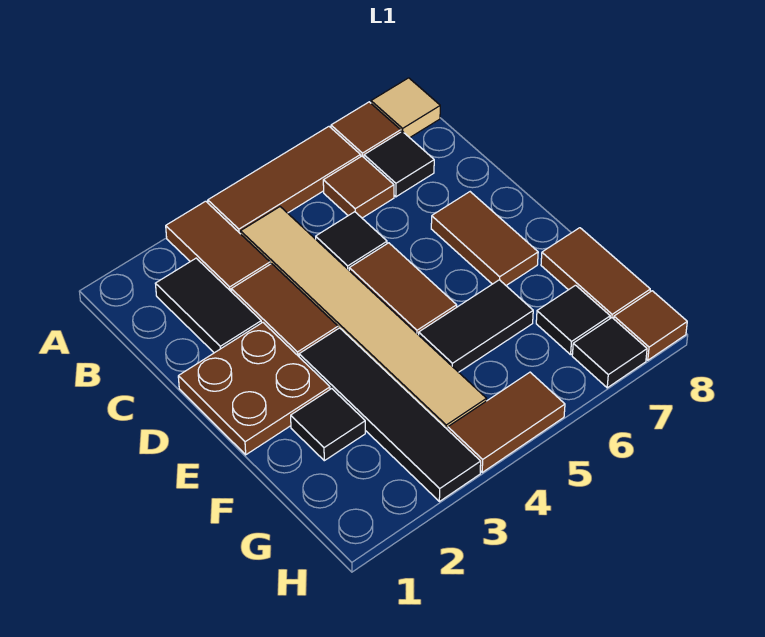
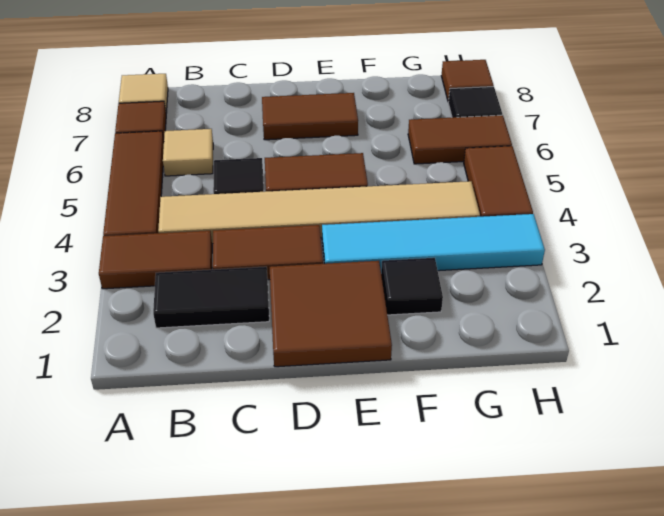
brown tile B6 level 1 -> tan tile B6 level 1
black tile B7 level 1 -> none
brown plate D1:E2 level 1 -> brown tile D1:E2 level 1
black tile E3:H3 level 1 -> cyan tile E3:H3 level 1
black tile F5:F6 level 1 -> none
brown tile F8:G8 level 1 -> brown tile G6:H6 level 1
black tile G7 level 1 -> none

